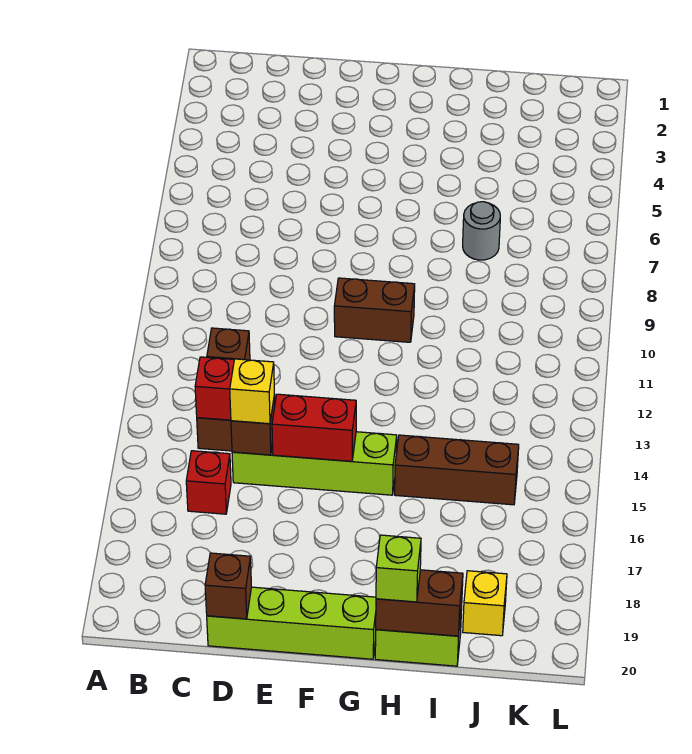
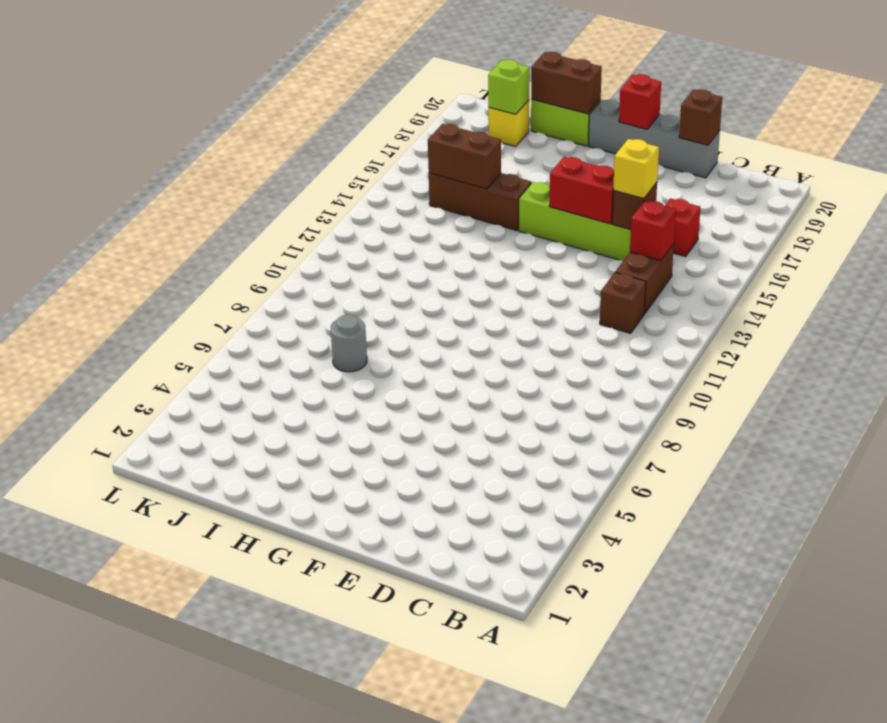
lime brick D20:G20 level 1 -> grey brick D20:G20 level 1
brown brick F10:G10 level 1 -> brown brick I15:J15 level 2
none -> red brick F20 level 2
lime brick H20 level 3 -> lime brick J19 level 2

